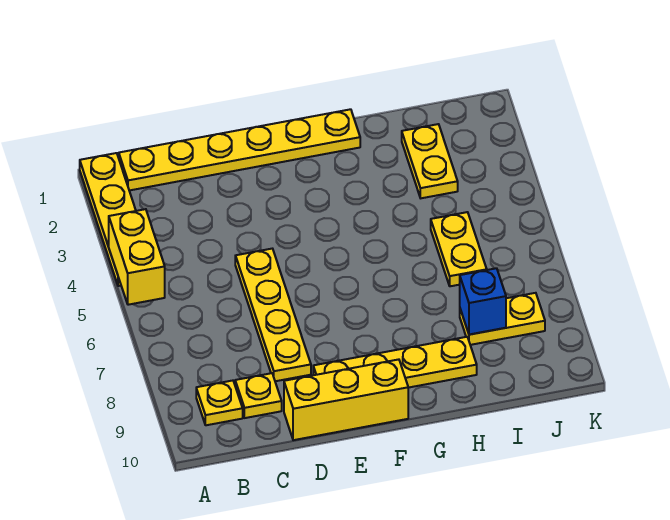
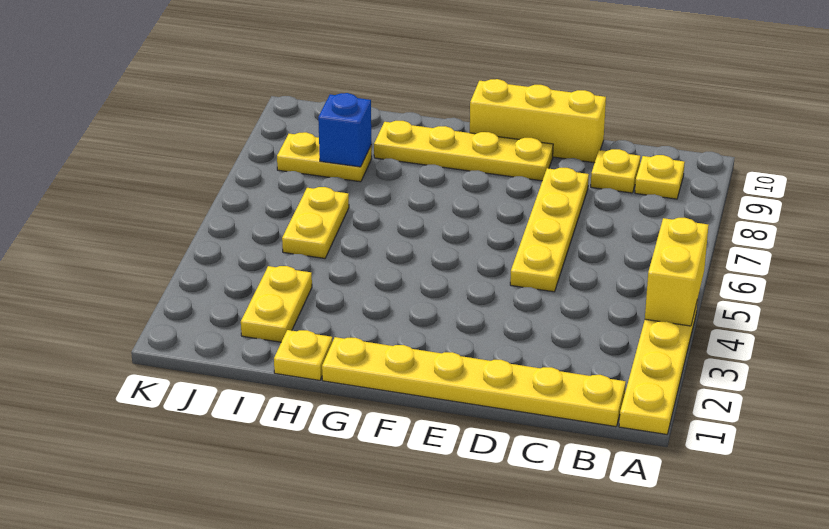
none -> yellow plate H1 level 1

